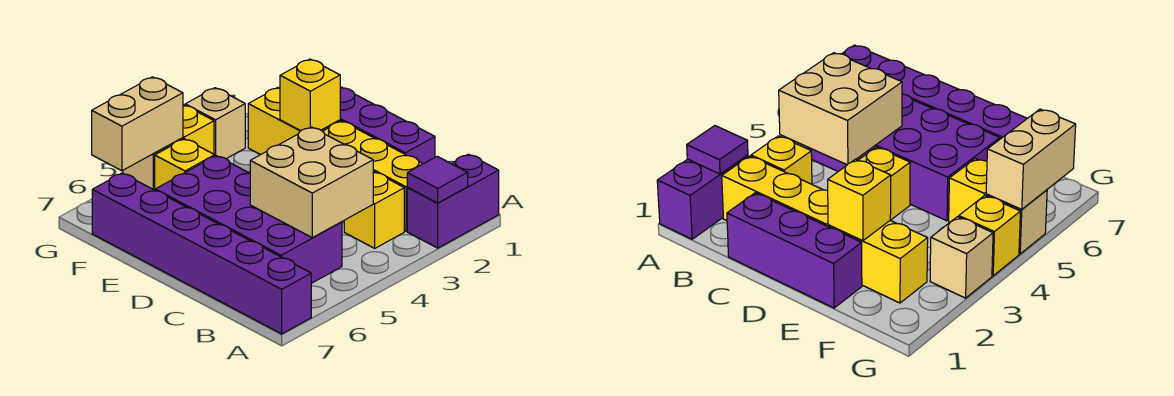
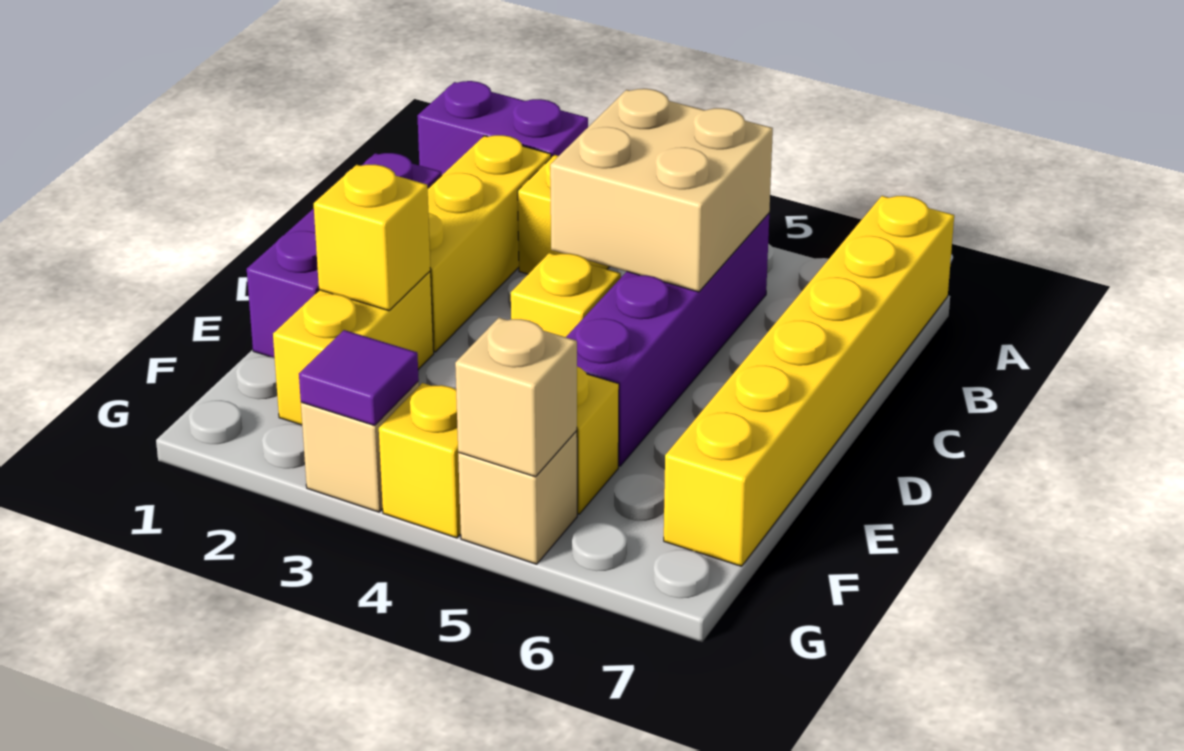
purple tile A2 level 2 -> purple tile G3 level 2
purple brick A7:F7 level 1 -> yellow brick A7:F7 level 1
purple brick B5:E6 level 1 -> purple brick B5:E5 level 1
tan brick G5:G6 level 2 -> tan brick G5 level 2

